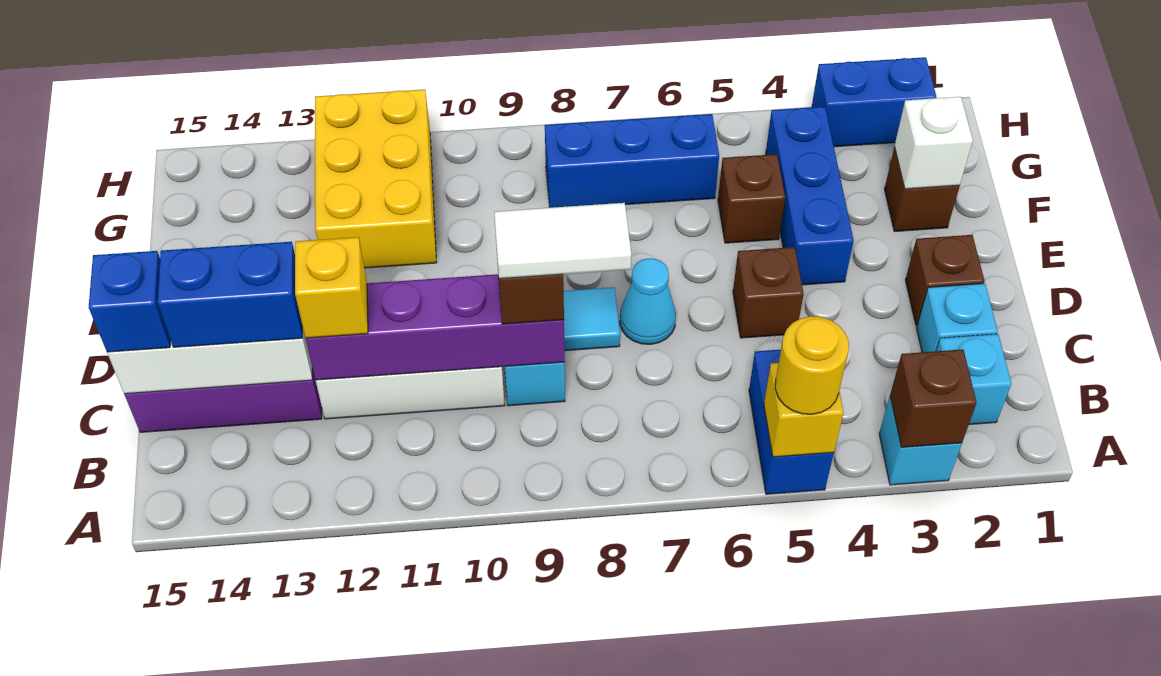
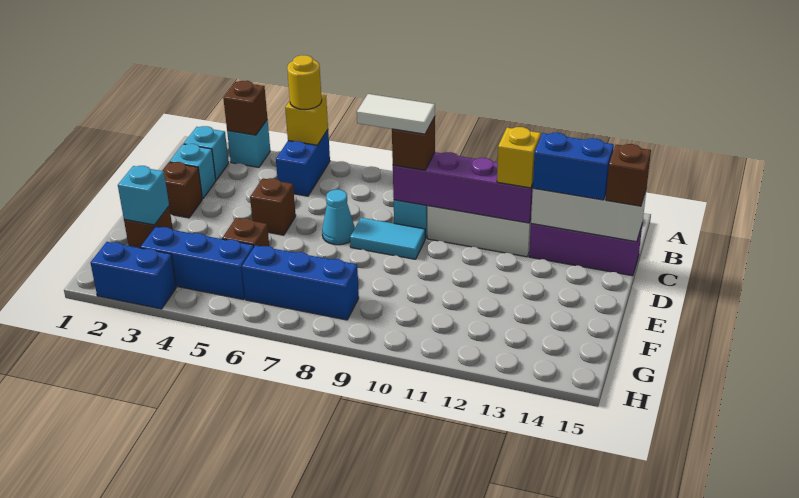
blue brick C15 level 3 -> brown brick C15 level 3
blue brick E4:G4 level 1 -> blue brick G3:G5 level 1
white brick F2 level 2 -> cyan brick F2 level 2
yellow brick F11:H12 level 1 -> none

